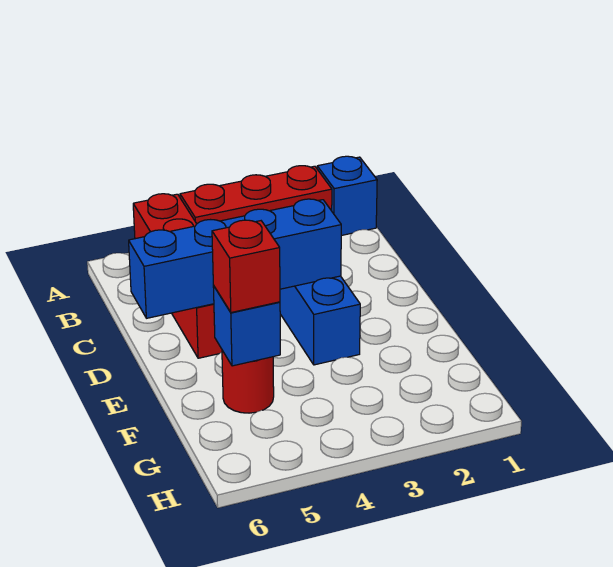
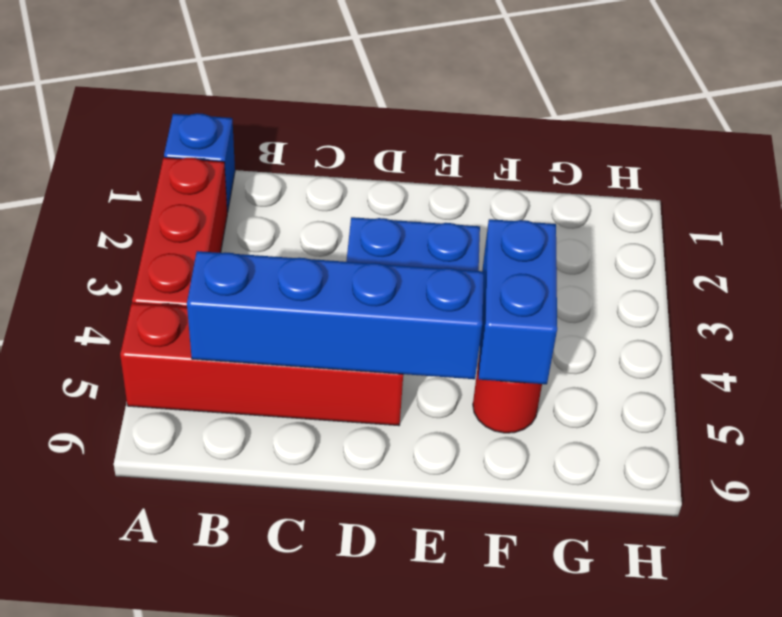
blue brick D3:D6 level 2 -> blue brick B5:E5 level 2
blue brick F5 level 2 -> blue brick F4:F5 level 2
red brick F5 level 3 -> none

